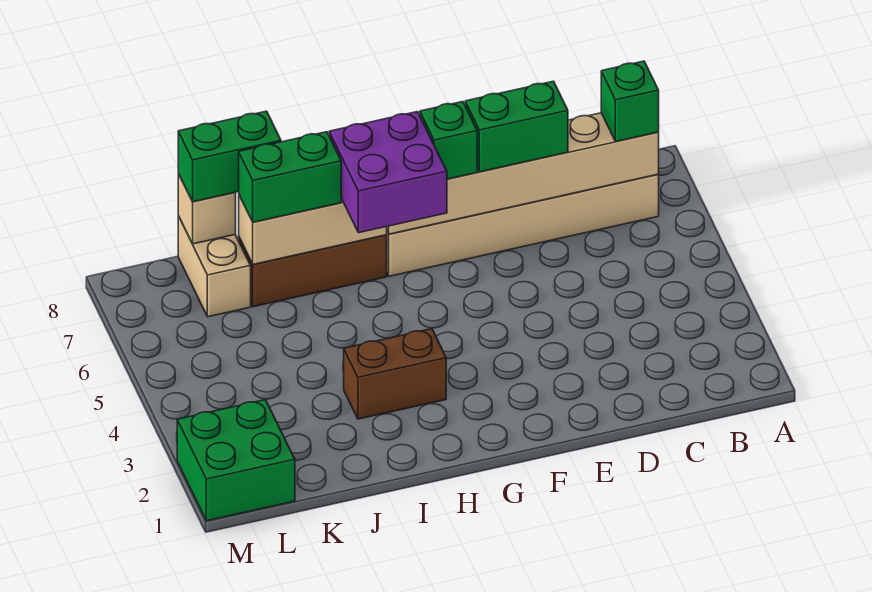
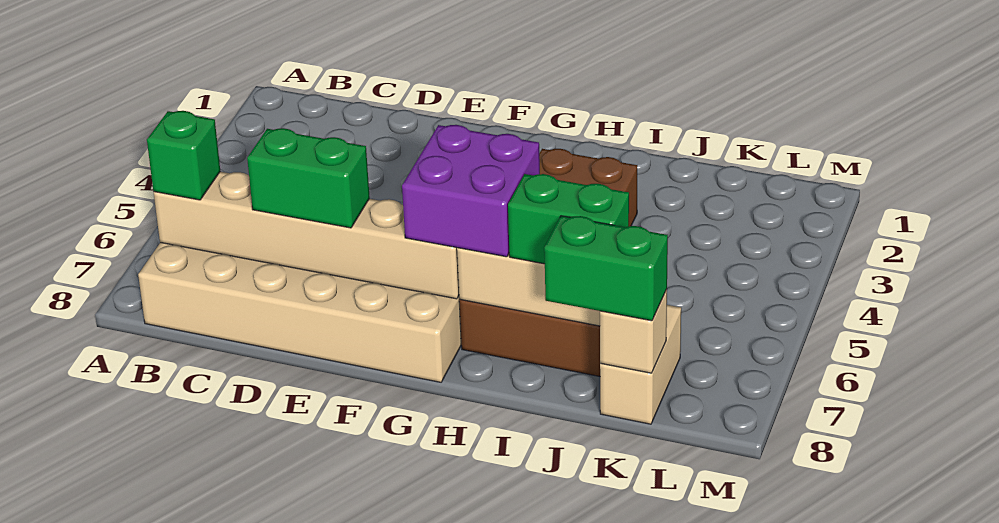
green brick F7 level 3 -> none
green brick L1:M2 level 1 -> none

